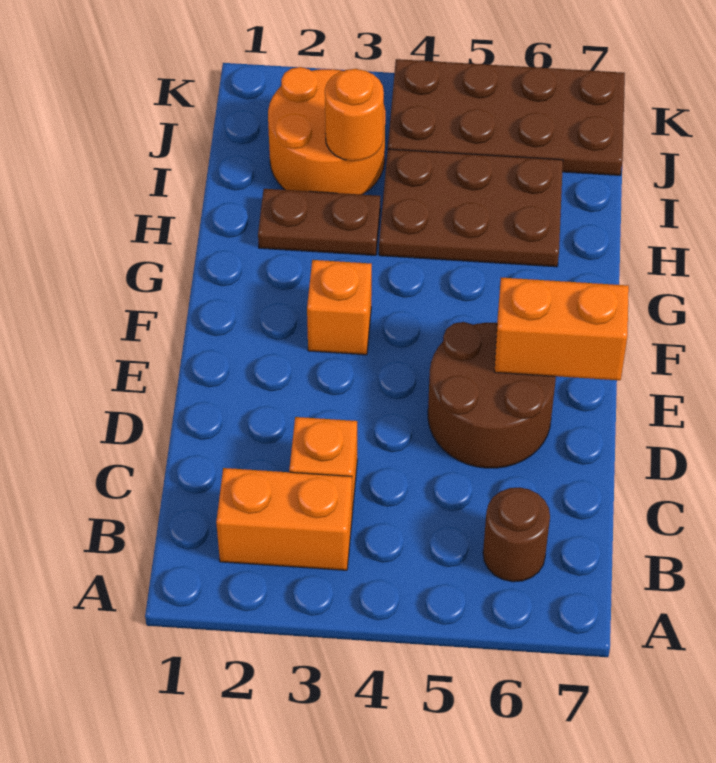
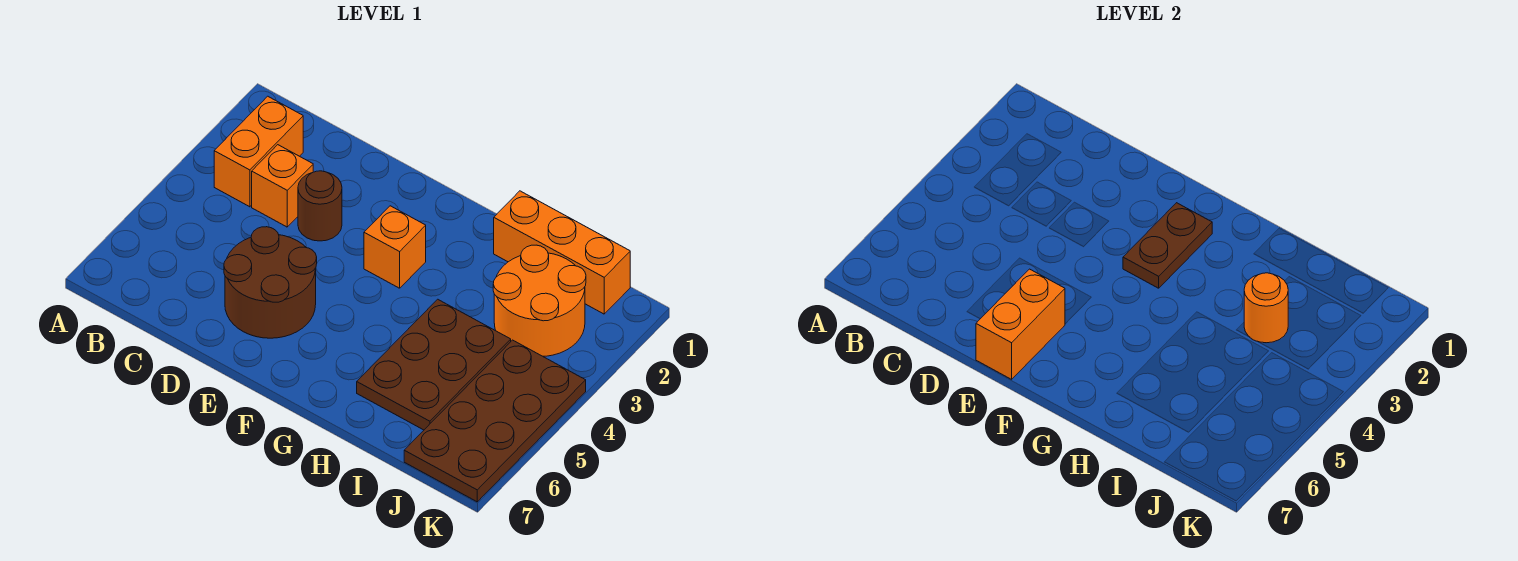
brown round brick B6 level 1 -> brown round brick D3 level 1
none -> orange brick H1:J1 level 1
brown plate H2:H3 level 1 -> brown plate F2:F3 level 2

